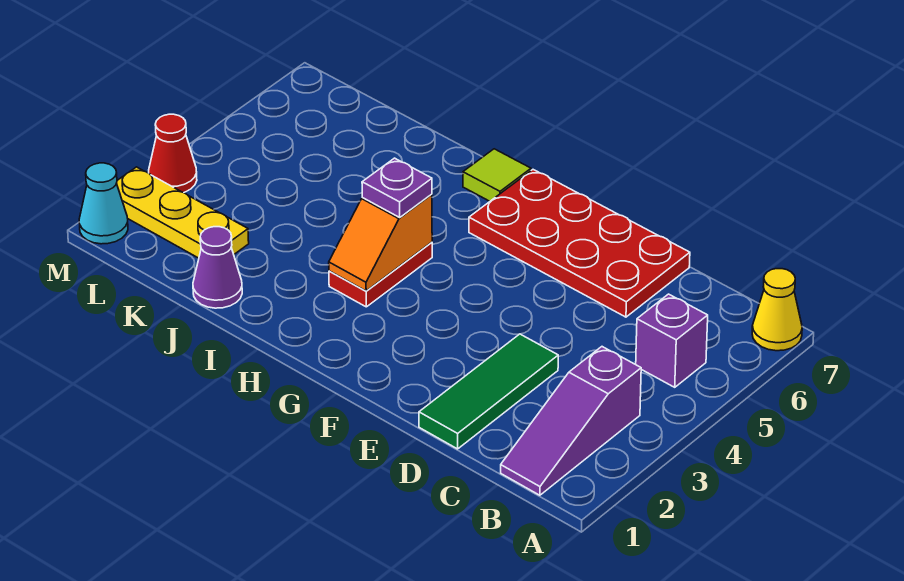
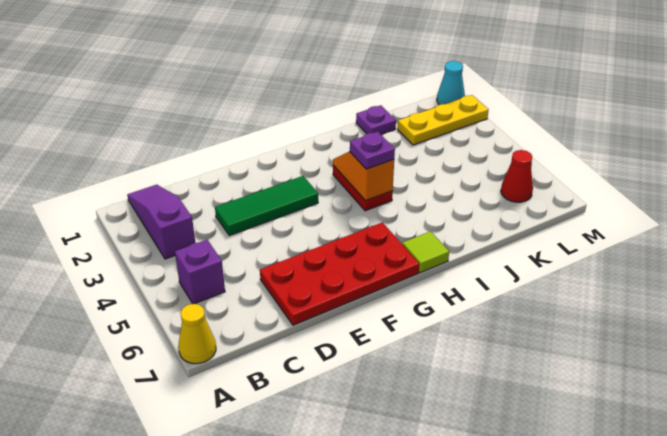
green tile D1:D3 level 1 -> green tile D3:F3 level 1
purple cone J1 level 1 -> purple plate J1 level 1
red cone M3 level 1 -> red cone L6 level 1

